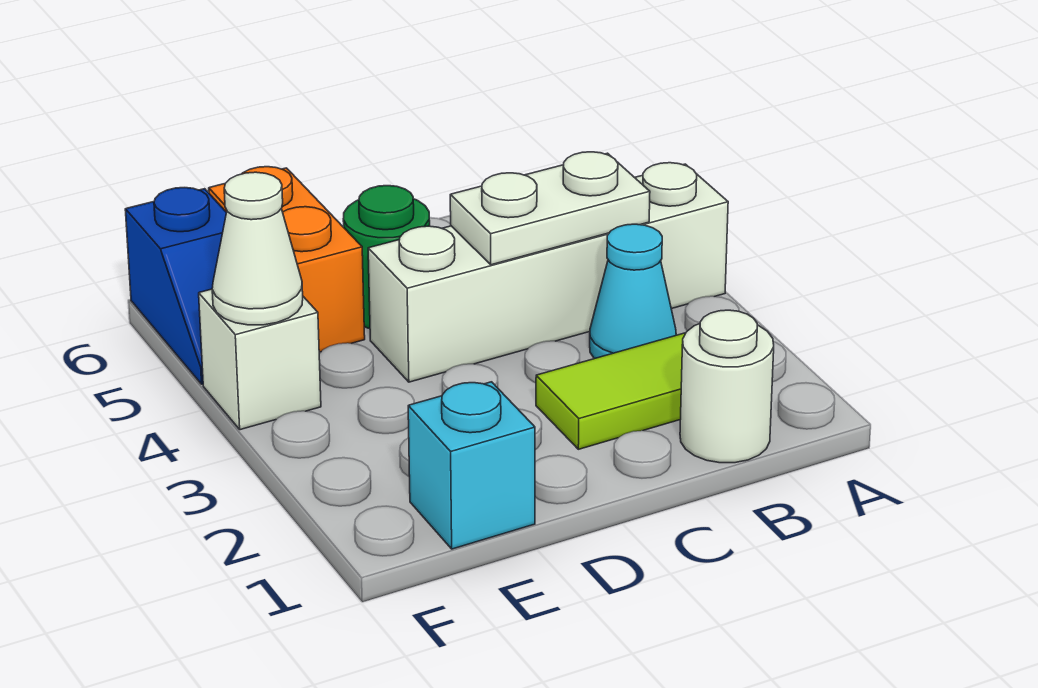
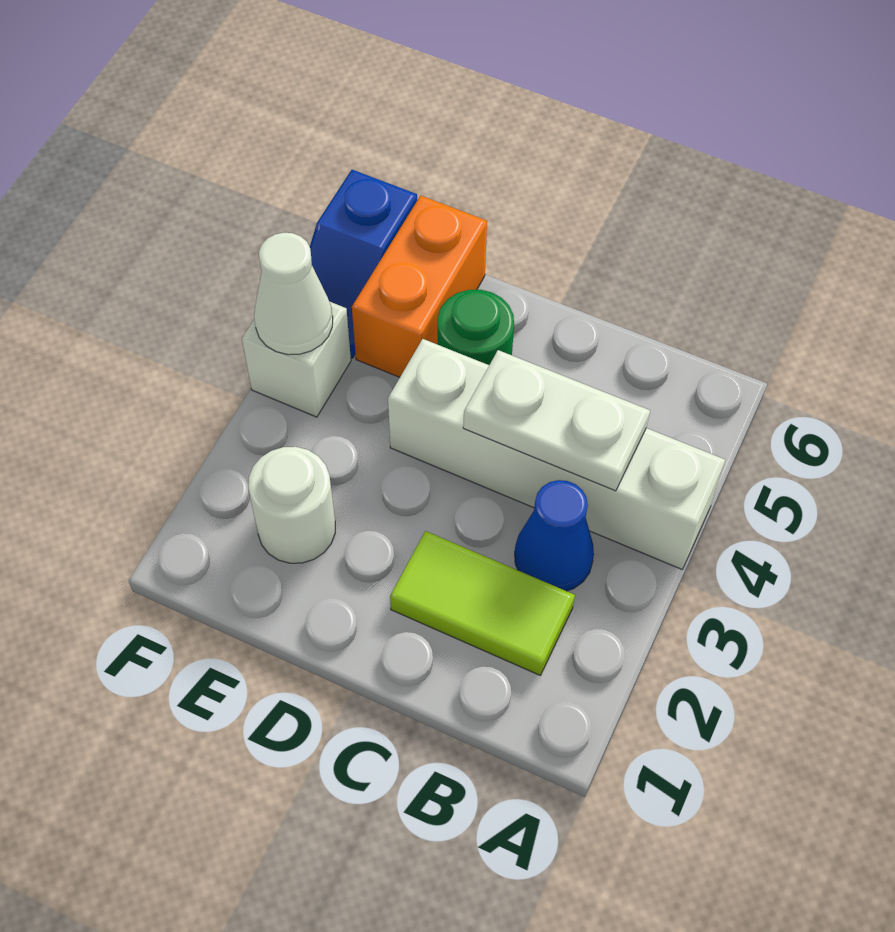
white round brick B1 level 1 -> white round brick E2 level 1
cyan cone B3 level 1 -> blue cone B3 level 1
cyan brick E1 level 1 -> none

